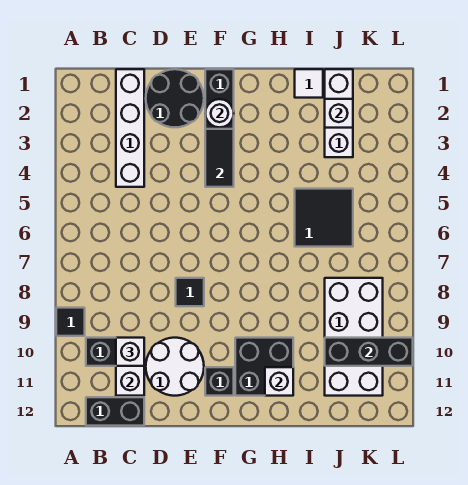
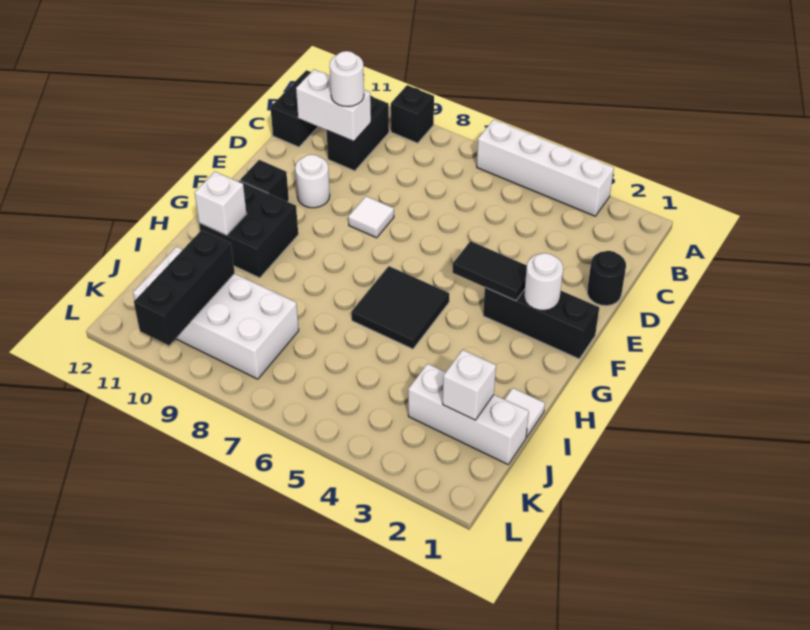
black tile A9 level 1 -> black brick A9 level 1
white brick C1:C4 level 1 -> white brick A3:A6 level 1
white brick C10 level 3 -> white round brick C10 level 3
black round brick D1:E2 level 1 -> black round brick D1 level 1
white round brick D10:E11 level 1 -> white round brick E10 level 1
black tile E8 level 1 -> white tile E8 level 1
black tile I5:J6 level 1 -> black tile G5:H6 level 1

